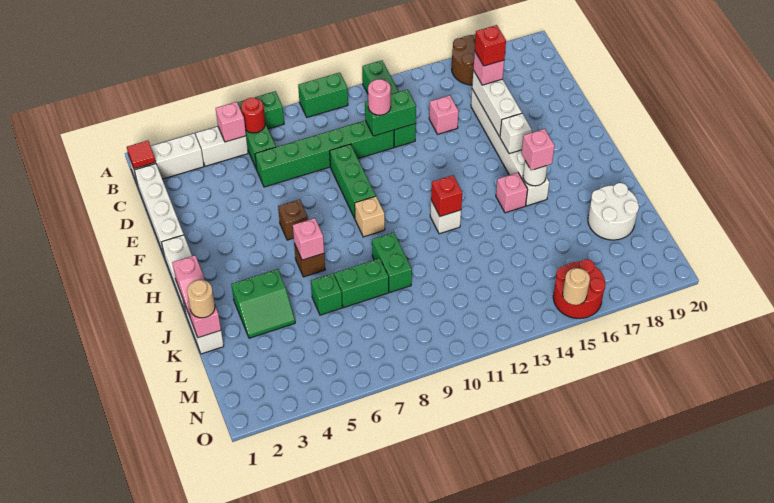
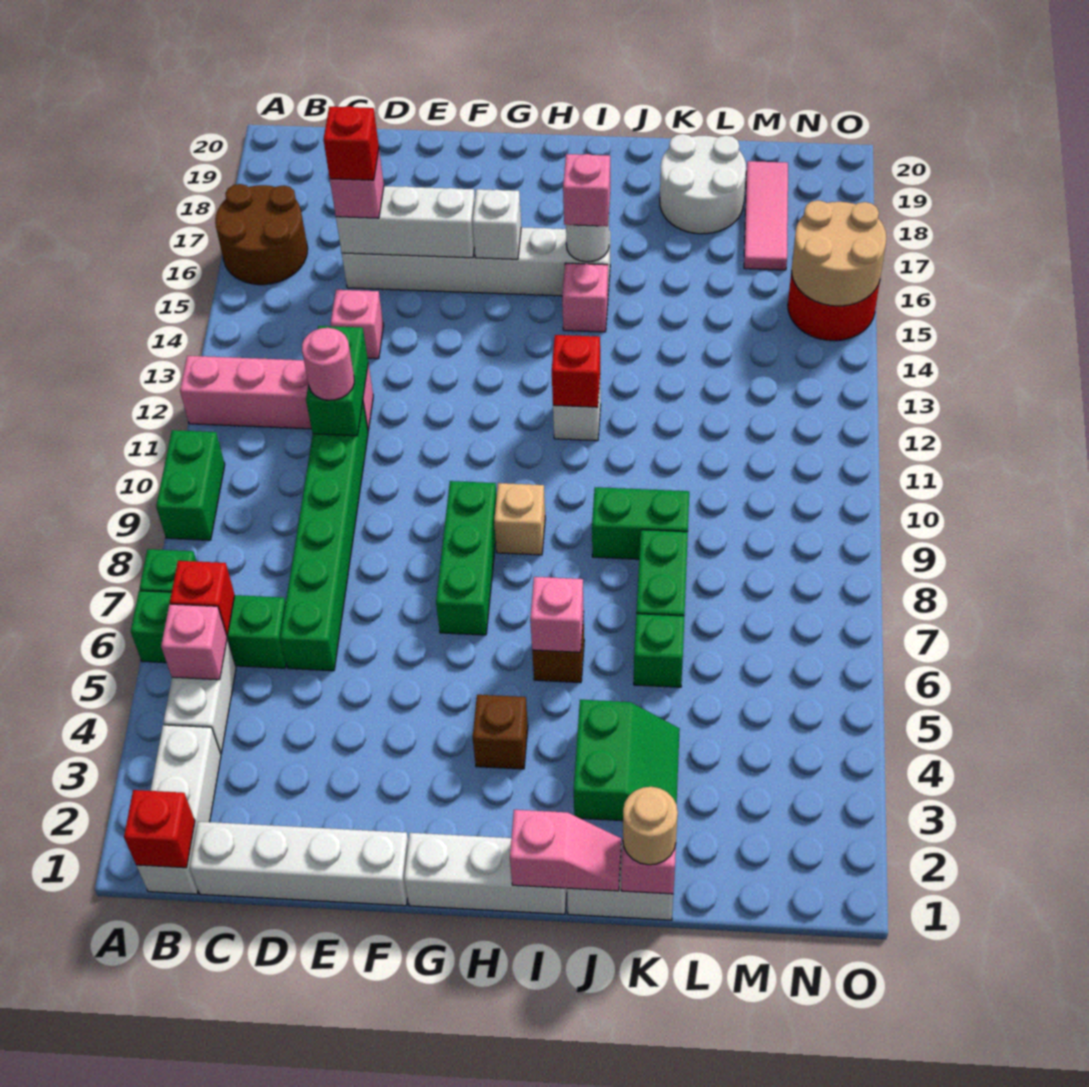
green brick A12:D12 level 1 -> pink brick A12:D12 level 1
red tile B1 level 2 -> red brick B1 level 2
red round brick B6 level 2 -> red brick B6 level 2
green brick E9:G9 level 1 -> green brick G7:G9 level 1
brown brick G6 level 1 -> brown brick H4 level 1
none -> pink tile M17:M19 level 1
tan round brick O15 level 2 -> tan round brick N15:O16 level 2

